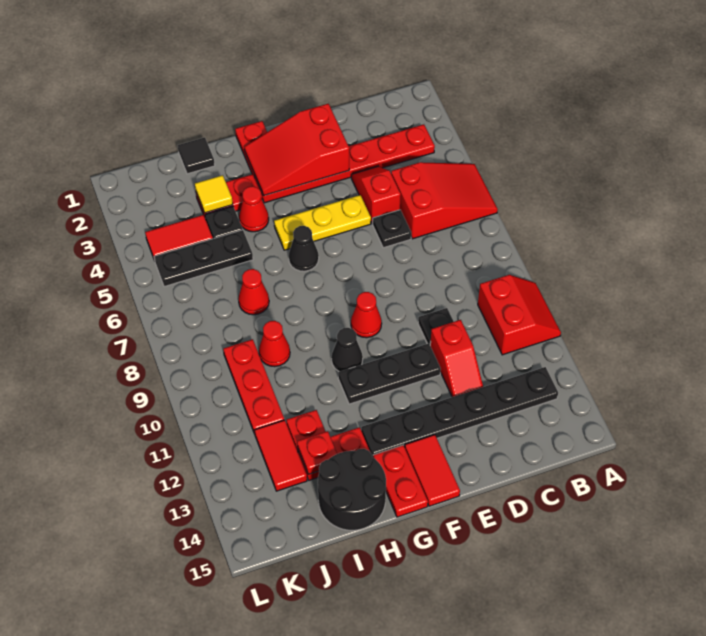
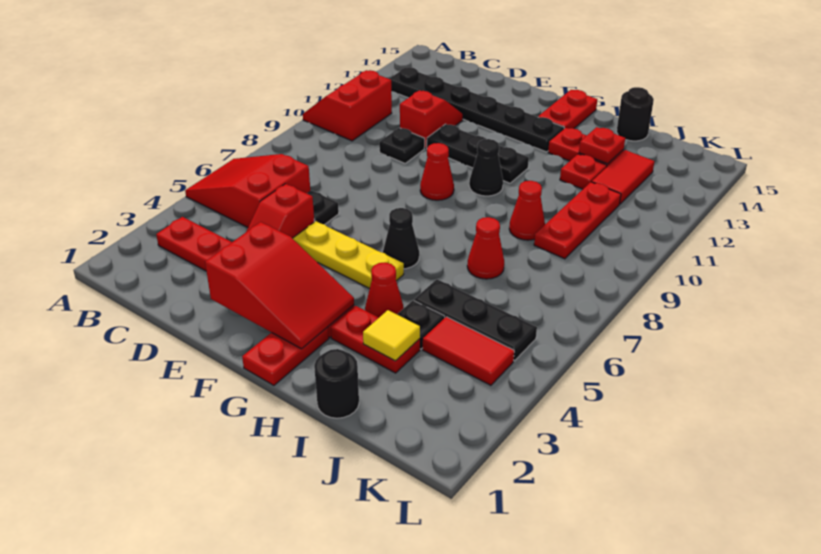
red tile F14:F15 level 1 -> none
black round brick H14:I15 level 1 -> black round brick I15 level 1
black tile I1 level 1 -> black round brick I1 level 1

